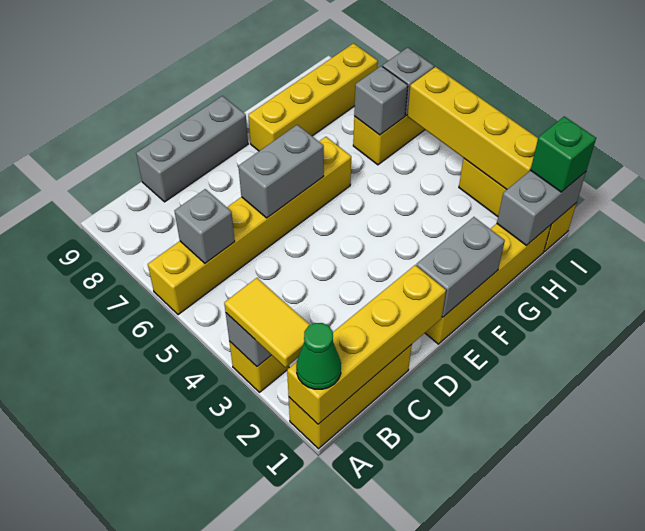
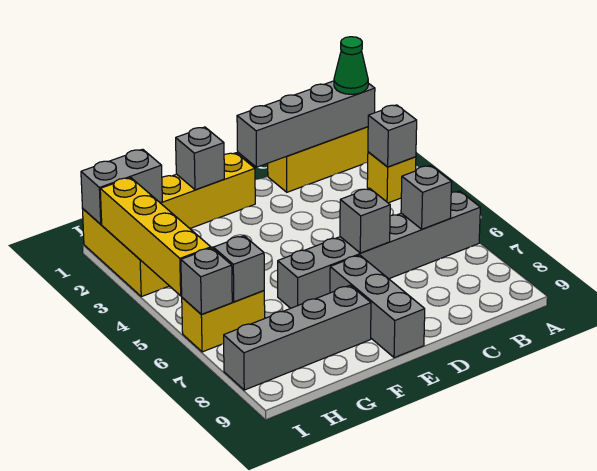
yellow brick A1:D1 level 2 -> grey brick A1:D1 level 2
yellow tile A2:A3 level 3 -> none
yellow brick A6:F6 level 1 -> grey brick A6:F6 level 1
grey brick C9:E9 level 1 -> grey brick E7:E9 level 1
grey brick D6:E6 level 2 -> grey brick D6 level 2
grey brick E1:F1 level 2 -> grey brick F1 level 2
yellow brick F8:I8 level 1 -> grey brick F8:I8 level 1
green brick I1 level 3 -> none

